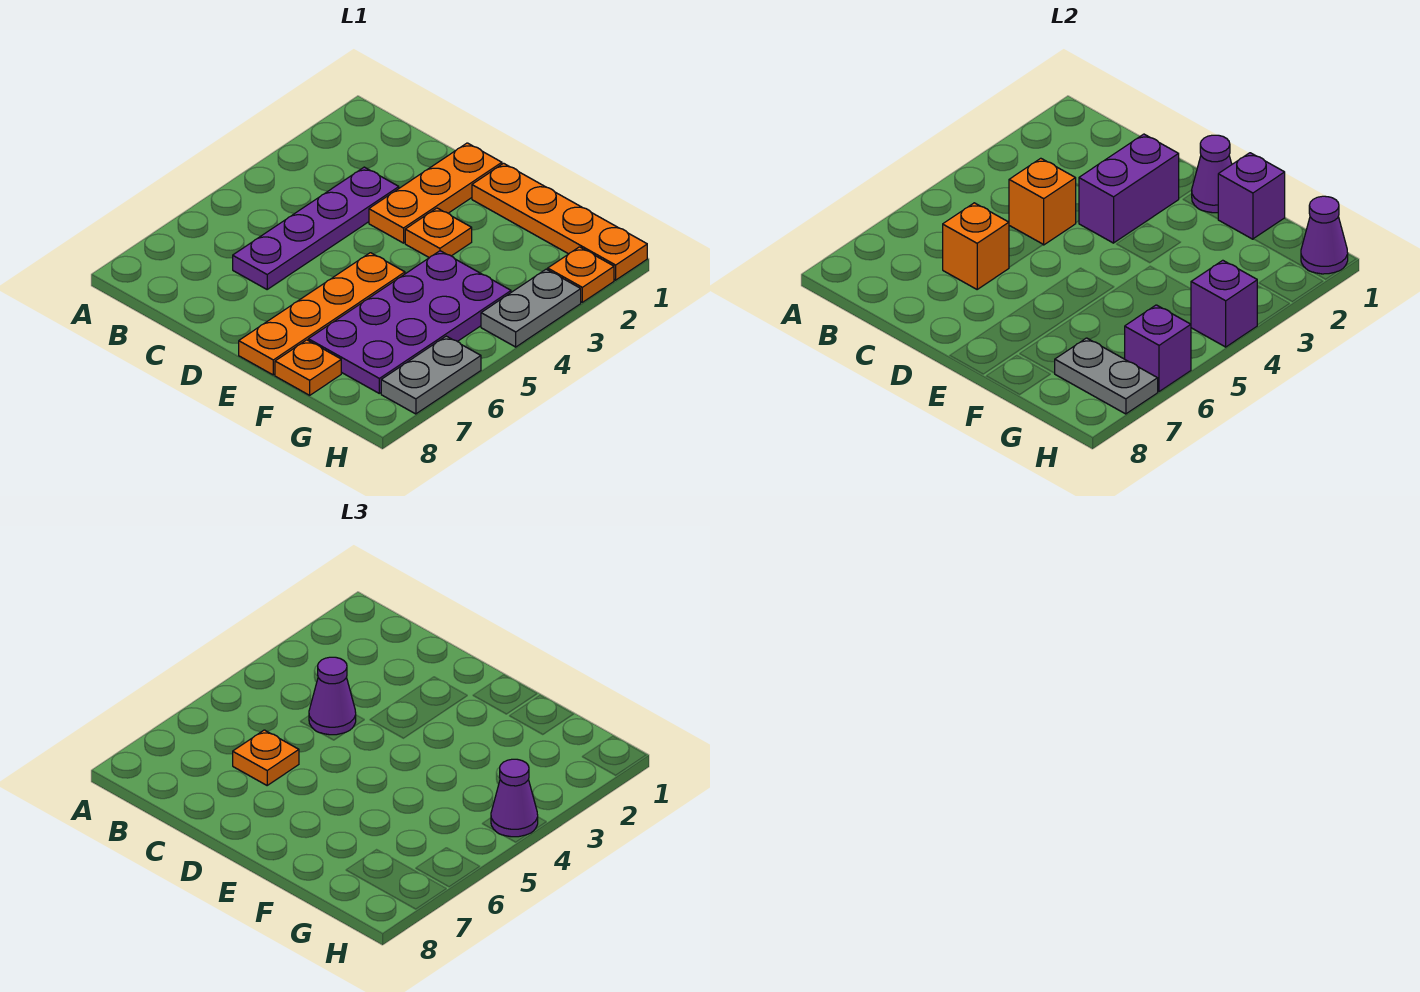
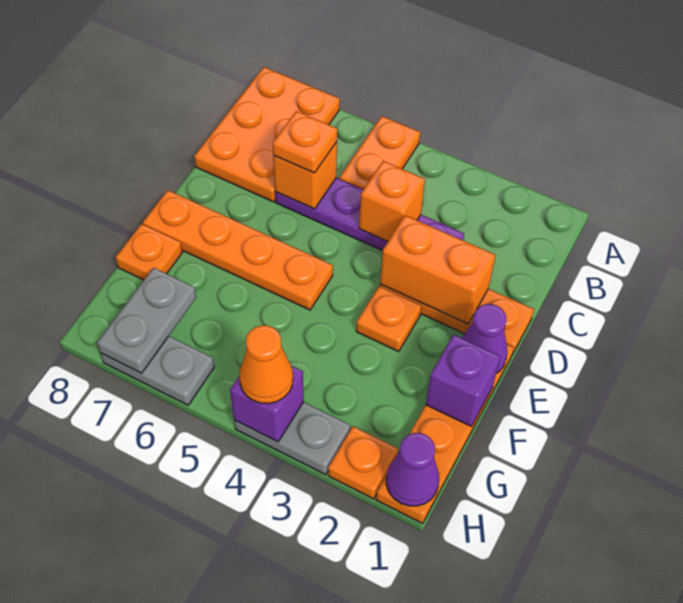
none -> orange plate A5:B5 level 1
none -> orange plate A7:C8 level 1
purple cone C4 level 3 -> none
purple brick D2:D3 level 2 -> orange brick D2:D3 level 2
purple plate F4:G7 level 1 -> none
purple cone H4 level 3 -> orange cone H4 level 3
purple brick H6 level 2 -> none

